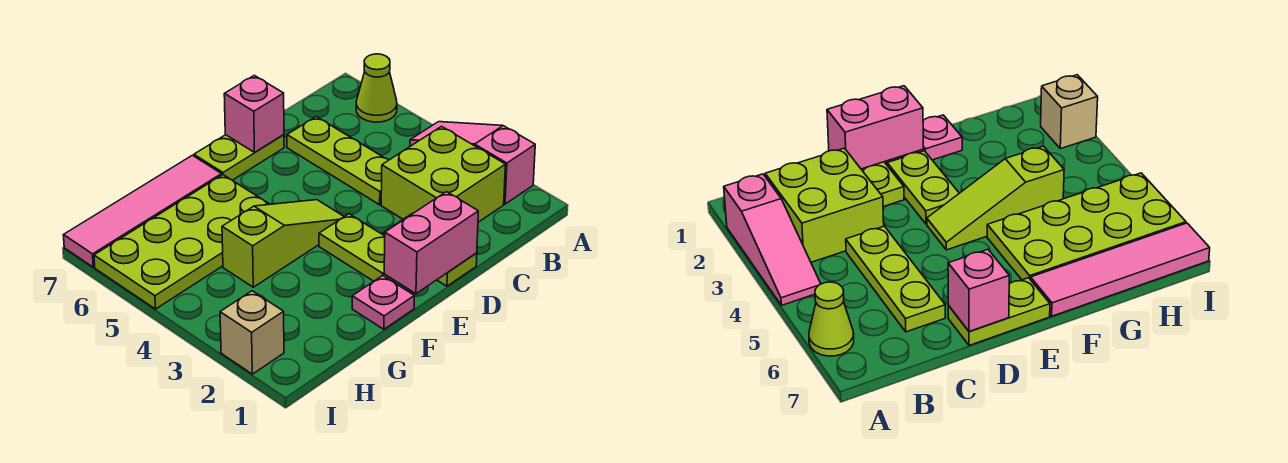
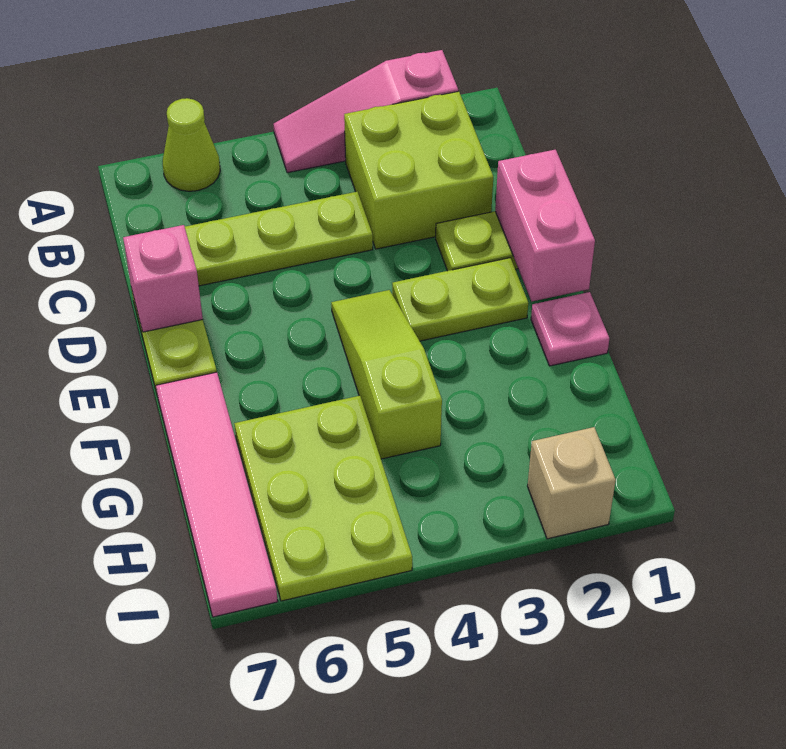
lime plate F5:I6 level 1 -> lime plate G5:I6 level 1

